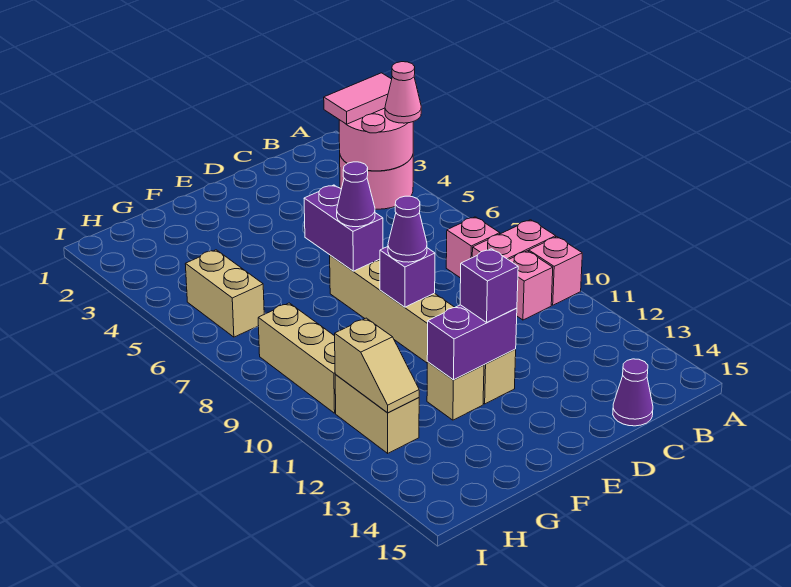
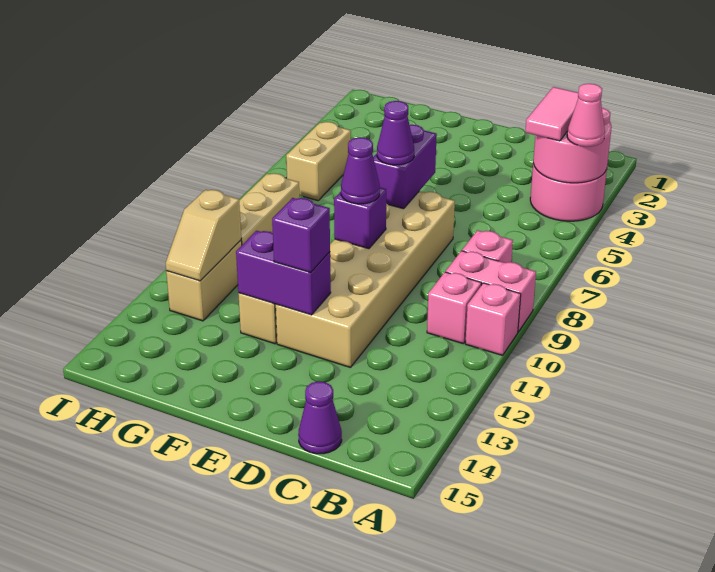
pink tile A3:B3 level 3 -> pink tile B3:B4 level 3
tan brick E7:E12 level 1 -> tan brick D7:E12 level 1

